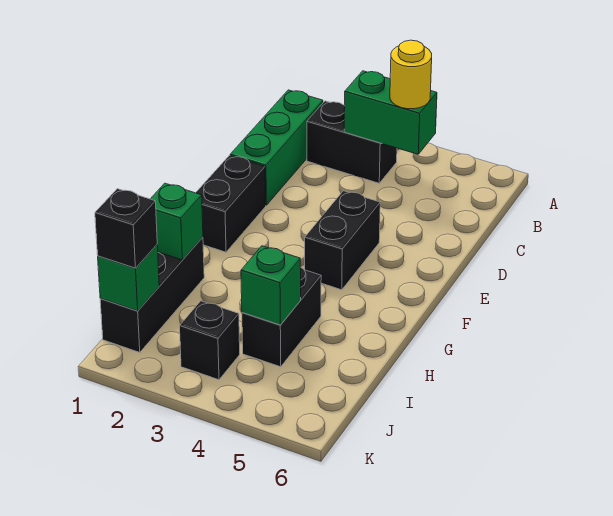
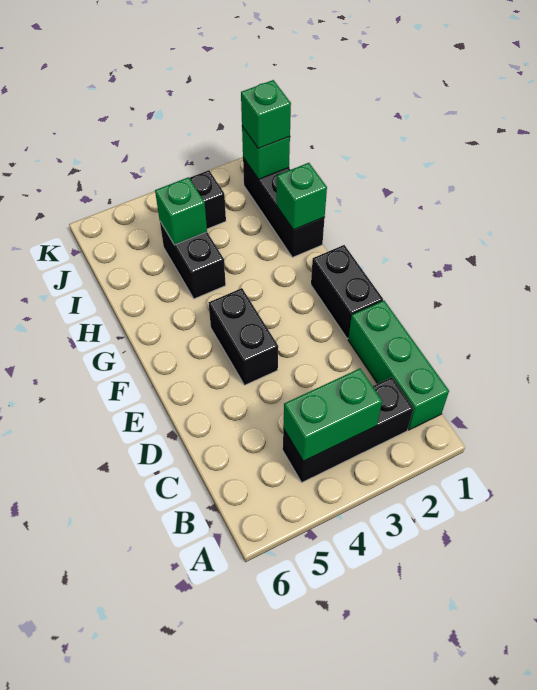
black brick B2:B3 level 1 -> black brick B2:B4 level 1
yellow round brick B4 level 3 -> none
black brick J1 level 3 -> green brick J1 level 3

